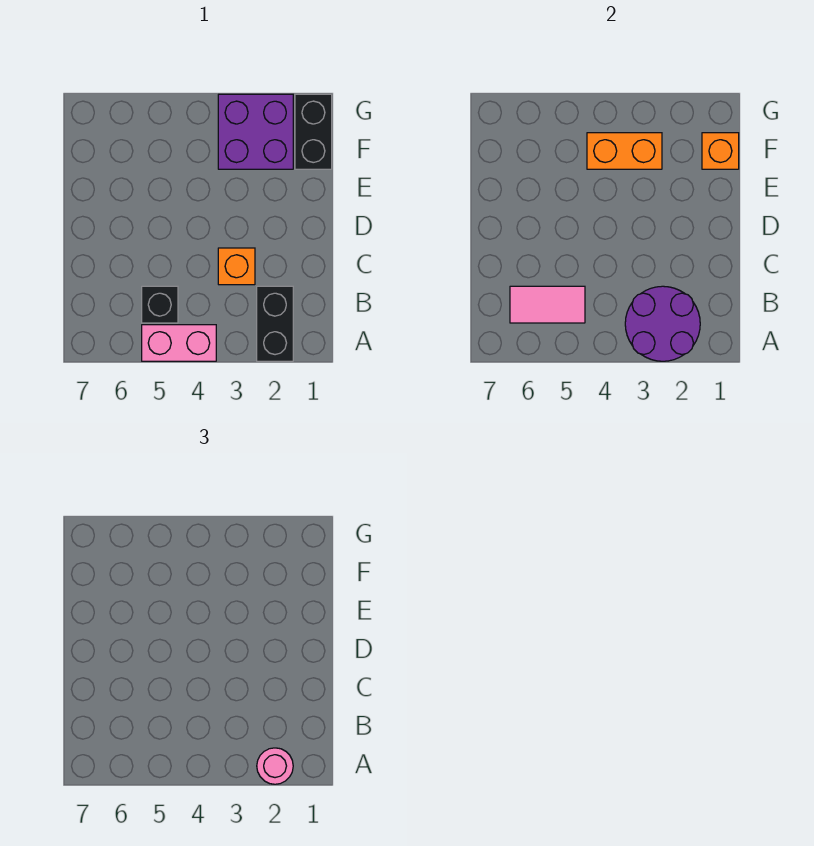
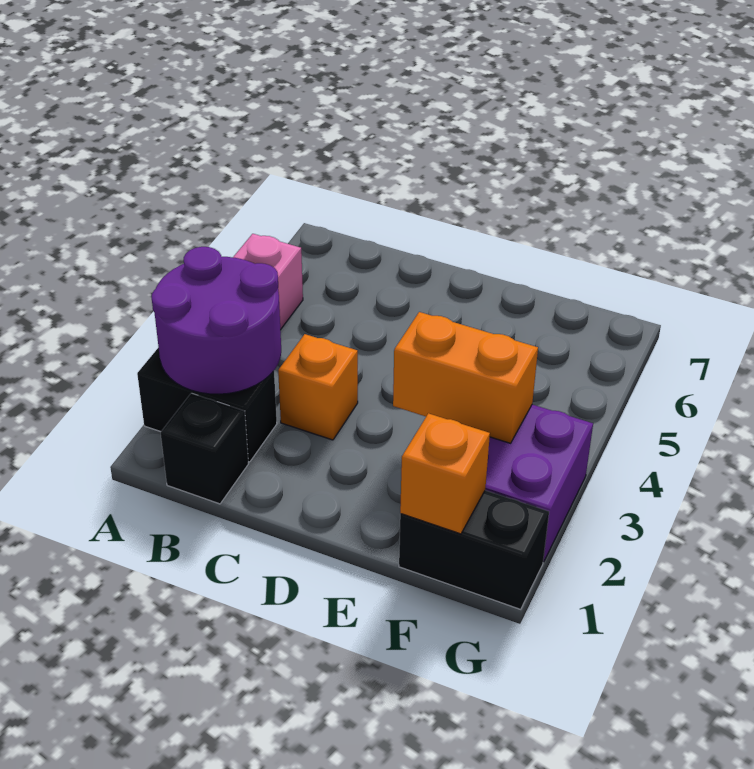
pink round brick A2 level 3 -> none
black brick B5 level 1 -> black brick B1 level 1
pink tile B5:B6 level 2 -> none
orange brick F3:F4 level 2 -> orange brick E3:F3 level 2

